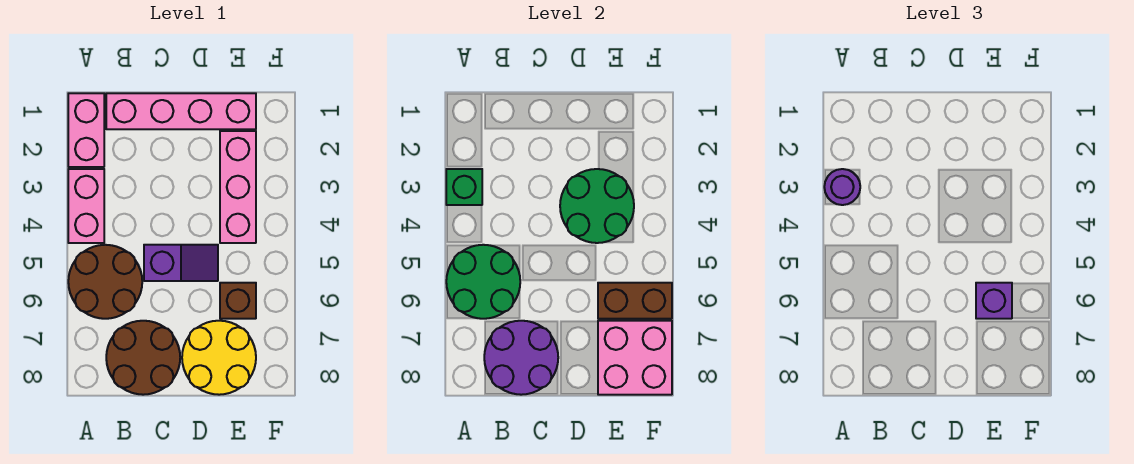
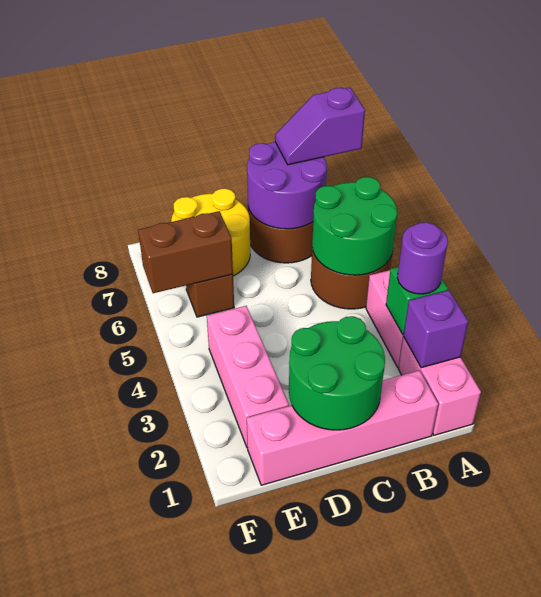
purple slope C5:D5 level 1 top C -> purple slope A8:B8 level 3 top A
green round brick D3:E4 level 2 -> green round brick C1:D2 level 2
purple brick E6 level 3 -> purple brick A2 level 2
pink brick E7:F8 level 2 -> none

